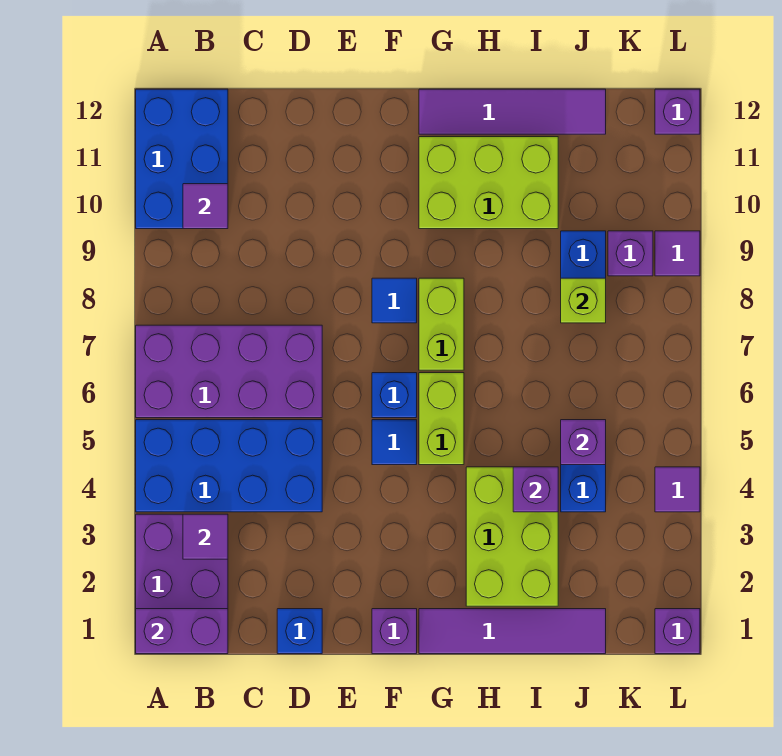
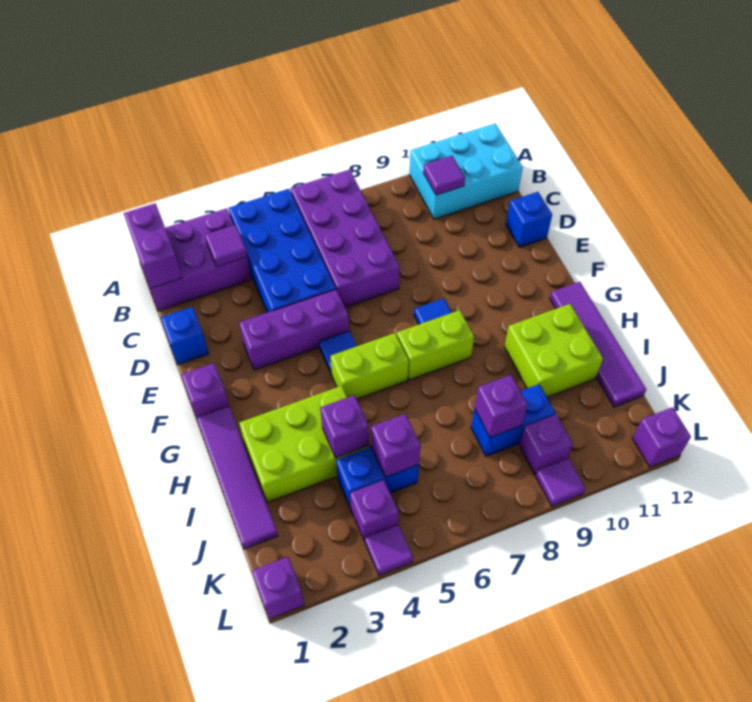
blue brick A10:B12 level 1 -> cyan brick A10:B12 level 1
none -> purple brick E3:E5 level 1
blue brick F6 level 1 -> blue brick D12 level 1
lime brick G10:I11 level 1 -> lime brick H10:I11 level 1
lime brick J8 level 2 -> purple brick J8 level 2
none -> purple brick K4 level 1

